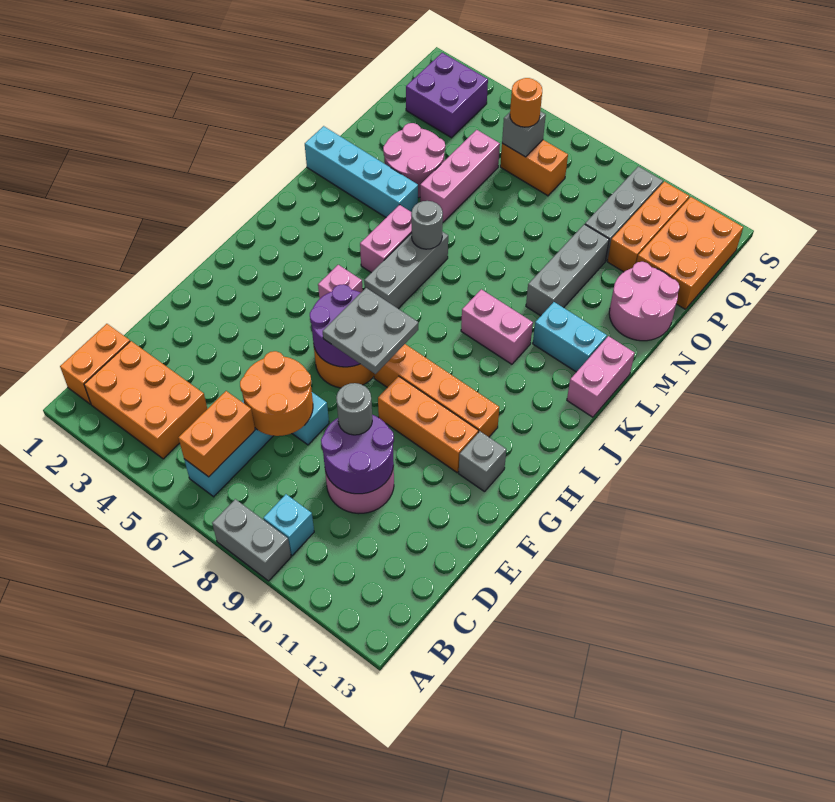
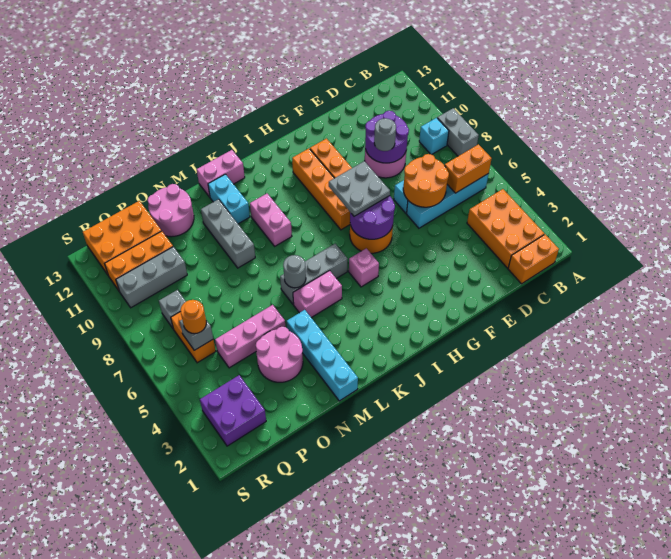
grey brick G12 level 1 -> grey brick Q8 level 1
grey brick M10:O10 level 1 -> grey brick M9:M11 level 1

